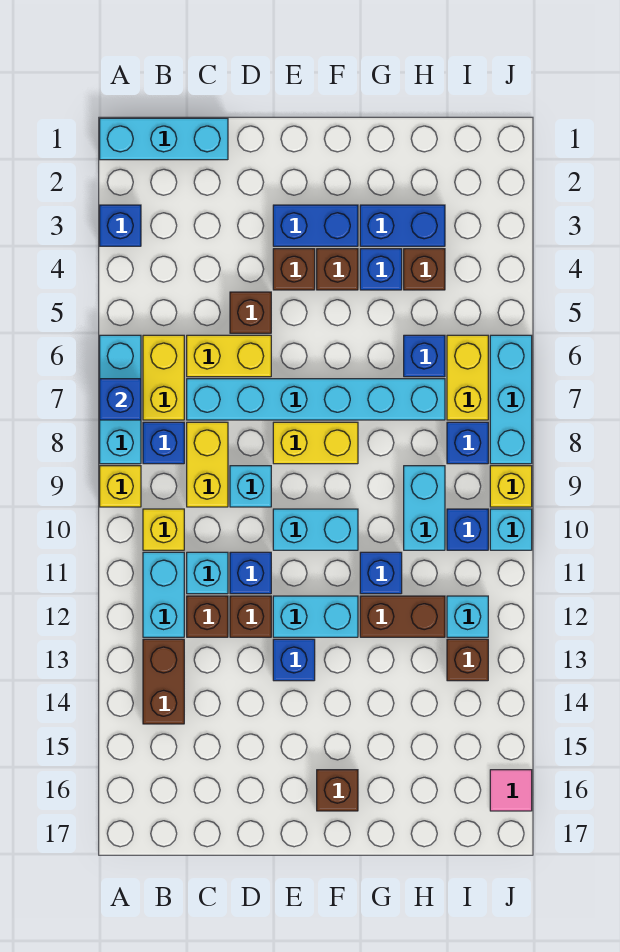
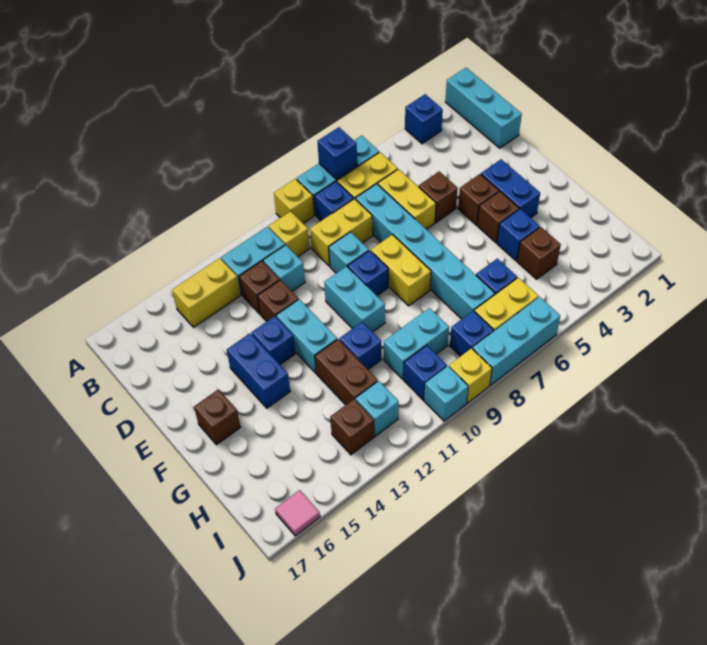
brown brick B13:B14 level 1 -> yellow brick B13:B14 level 1
blue brick D11 level 1 -> blue brick E9 level 1
blue brick G3:H3 level 1 -> blue brick E14:F14 level 1

